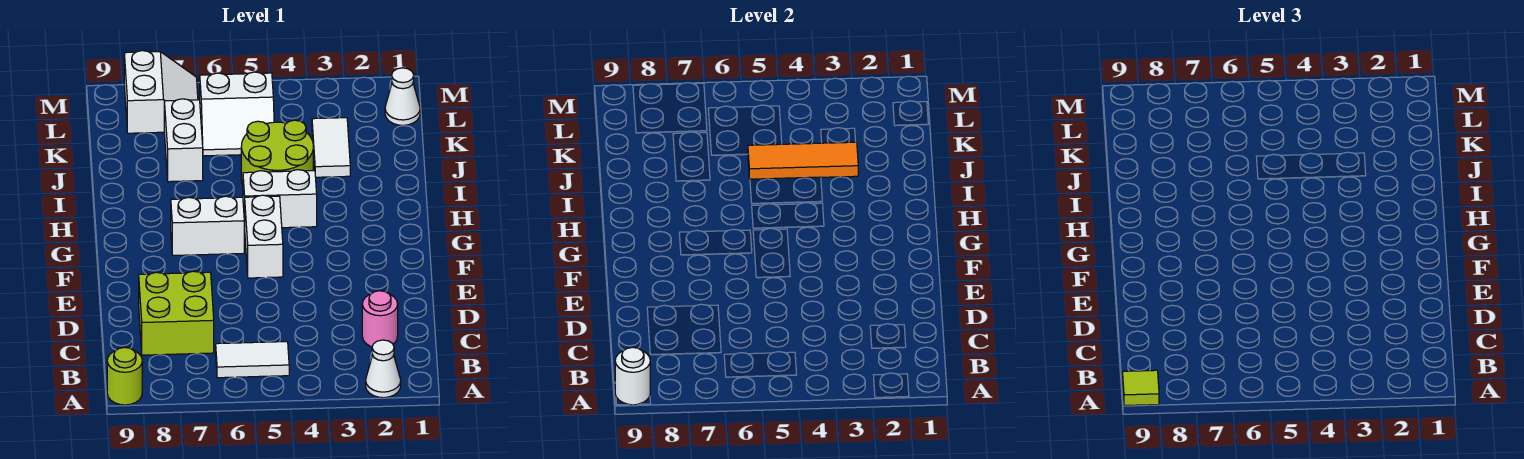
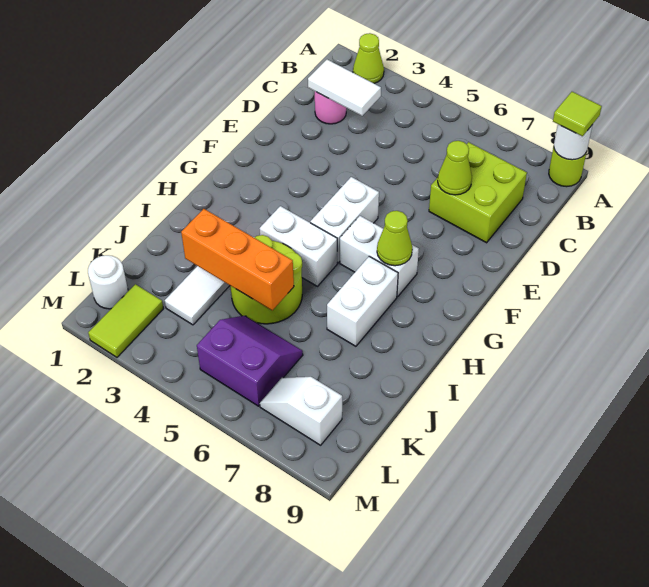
white cone A2 level 1 -> lime cone A2 level 1
white tile B5:B6 level 1 -> white tile C2:C3 level 2
none -> lime cone D7 level 2
none -> lime cone G7 level 2
orange tile J3:J5 level 2 -> orange brick J3:J5 level 2
white brick J7:K7 level 1 -> white brick H7:I7 level 1
white slope K5:L6 level 1 top L -> purple slope K5:L6 level 1 top L
white cone L1 level 1 -> white round brick L1 level 1
none -> lime tile L2:M2 level 1
white slope L7:M8 level 1 top 8 -> white slope L7:L8 level 1 top 8

